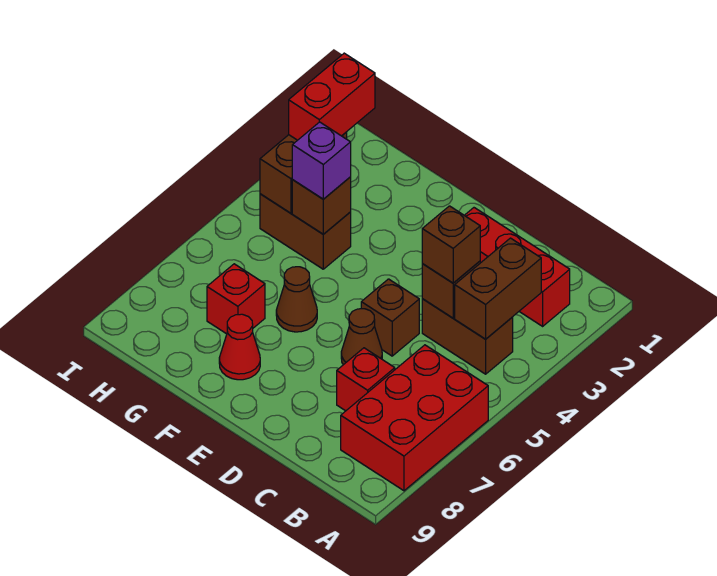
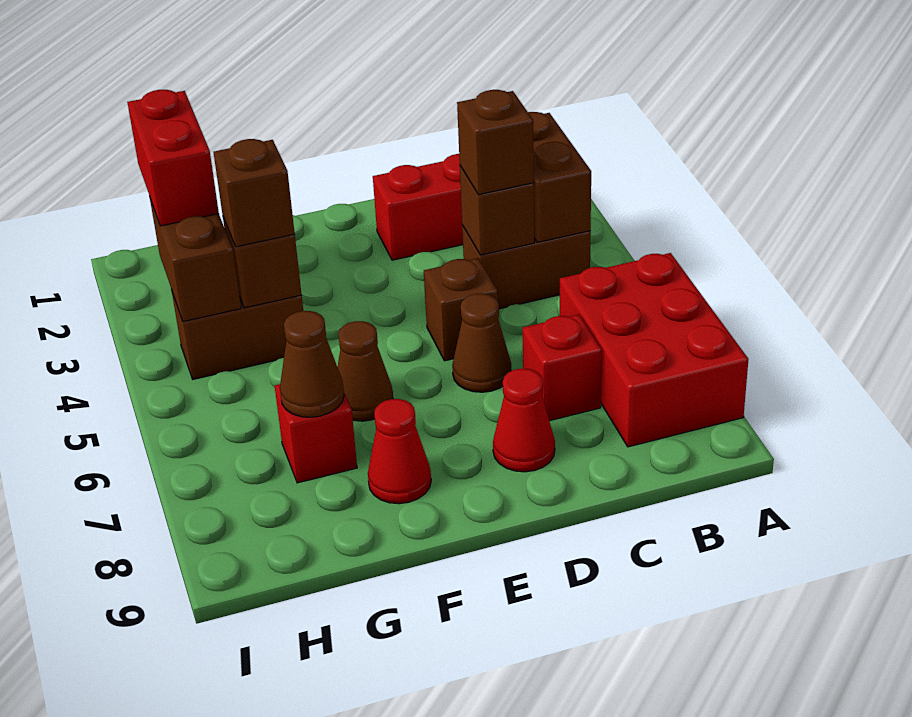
none -> red cone D8 level 1
purple brick G4 level 3 -> brown brick G4 level 3
none -> brown cone G7 level 2

